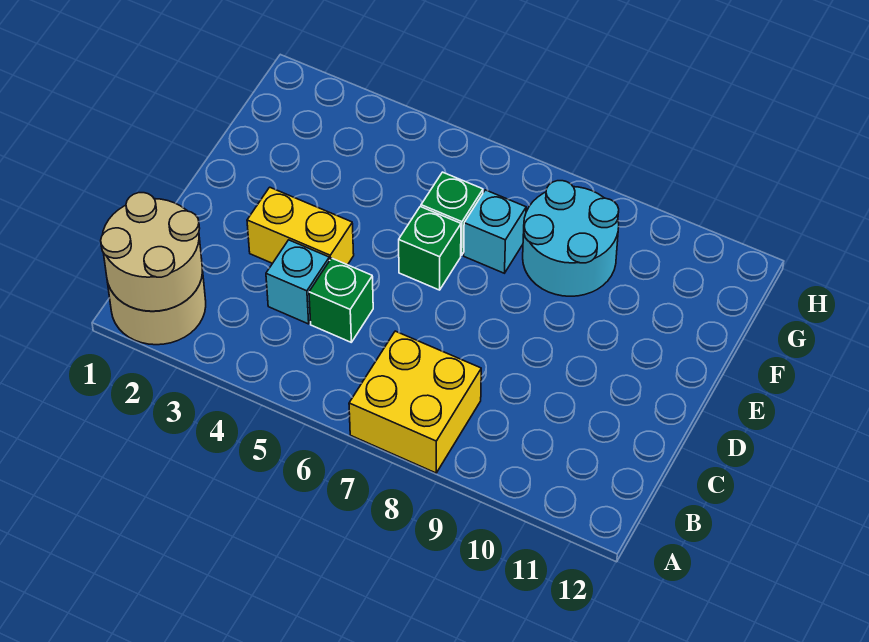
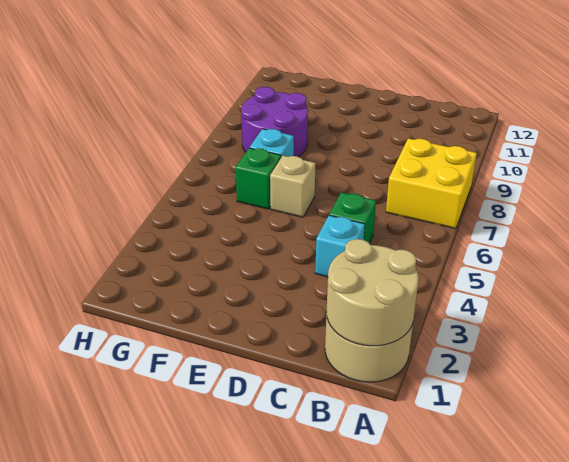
yellow brick D3:D4 level 1 -> none
green brick E6 level 1 -> tan brick E6 level 1
cyan round brick F8:G9 level 1 -> purple round brick F8:G9 level 1

